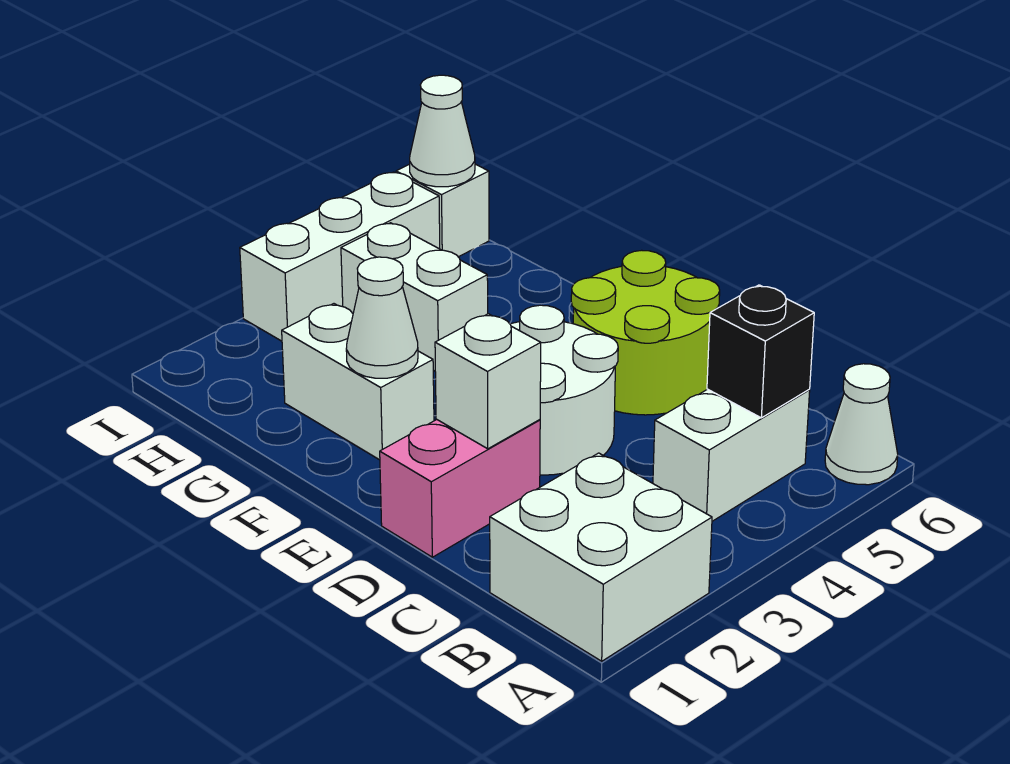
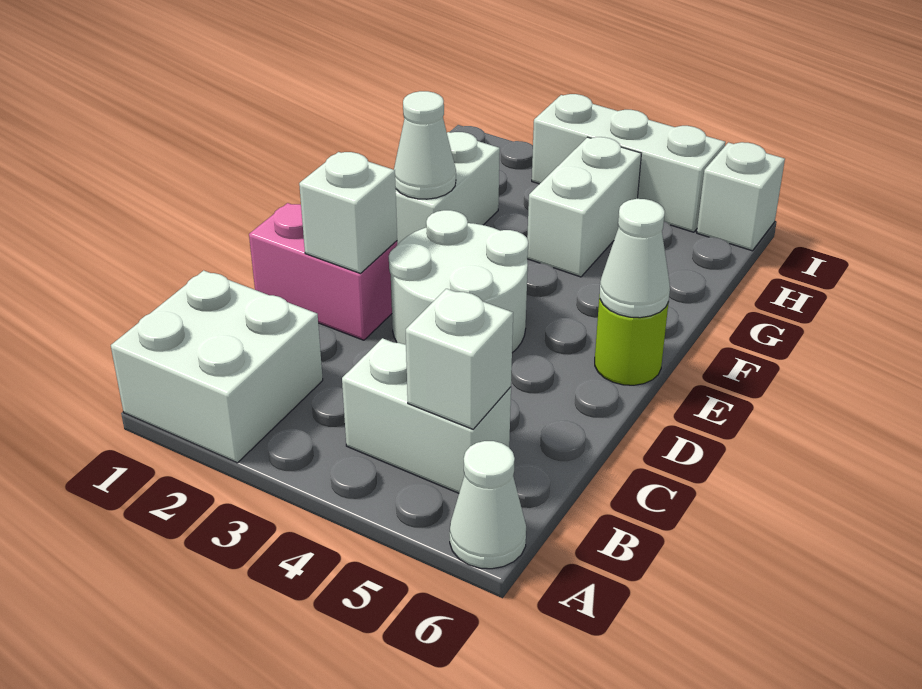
black brick B5 level 2 -> white brick B5 level 2
lime round brick D5:E6 level 1 -> lime round brick E6 level 1
white cone I6 level 2 -> white cone E6 level 2

